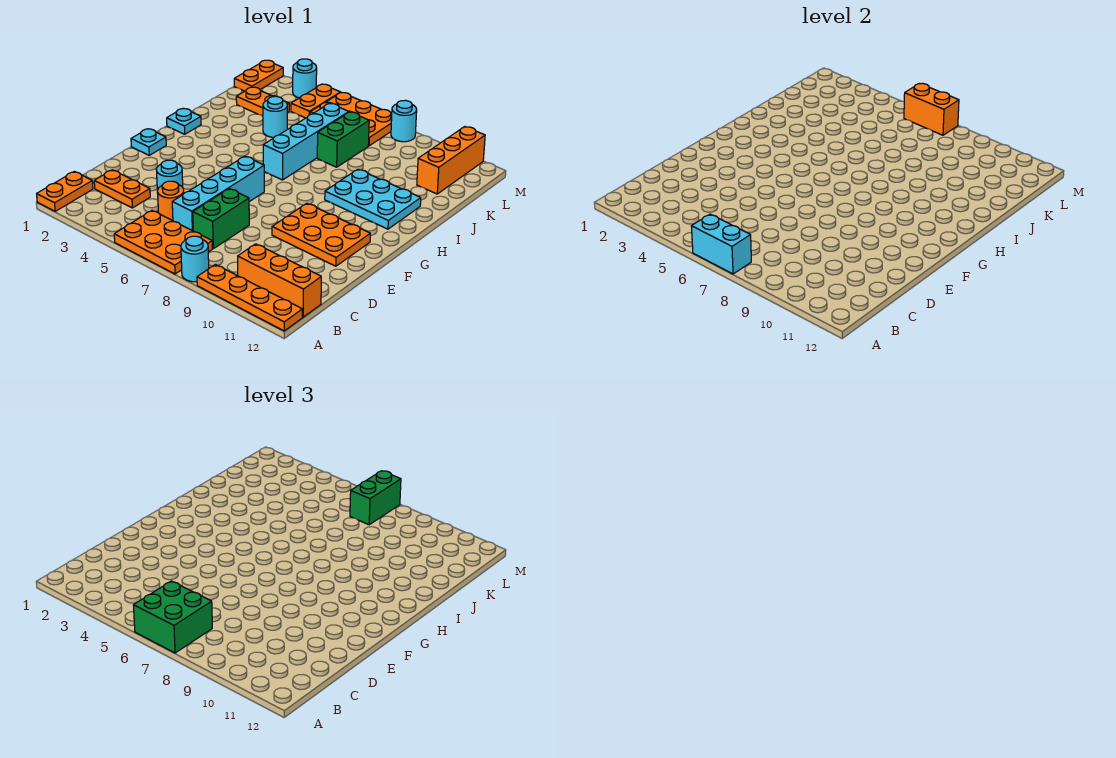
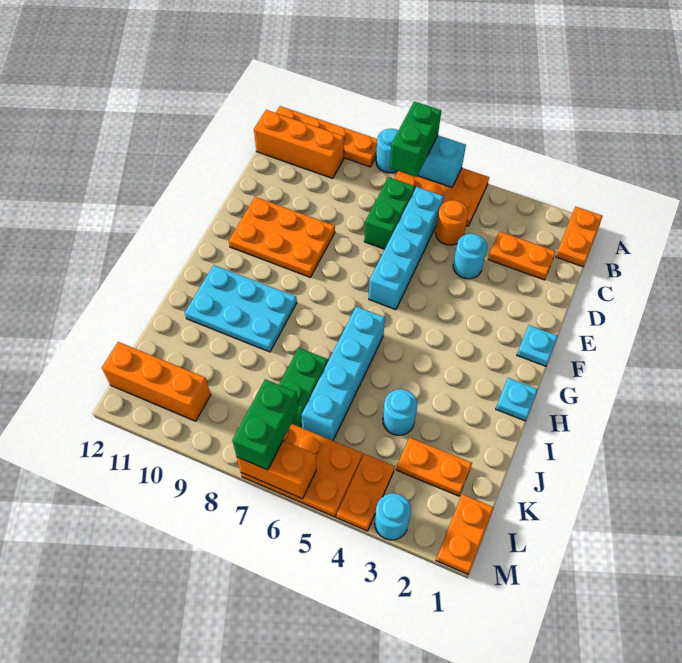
green brick A6:B7 level 3 -> green brick A7:B7 level 3
orange brick K11:M11 level 1 -> orange brick L10:L12 level 1
cyan round brick M8 level 1 -> none

